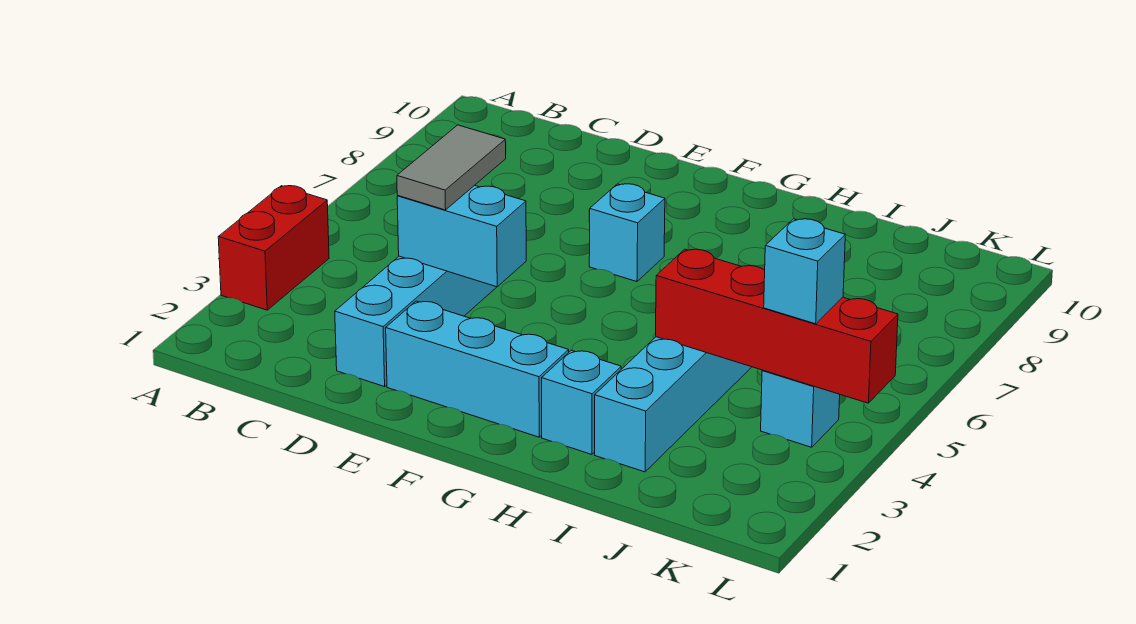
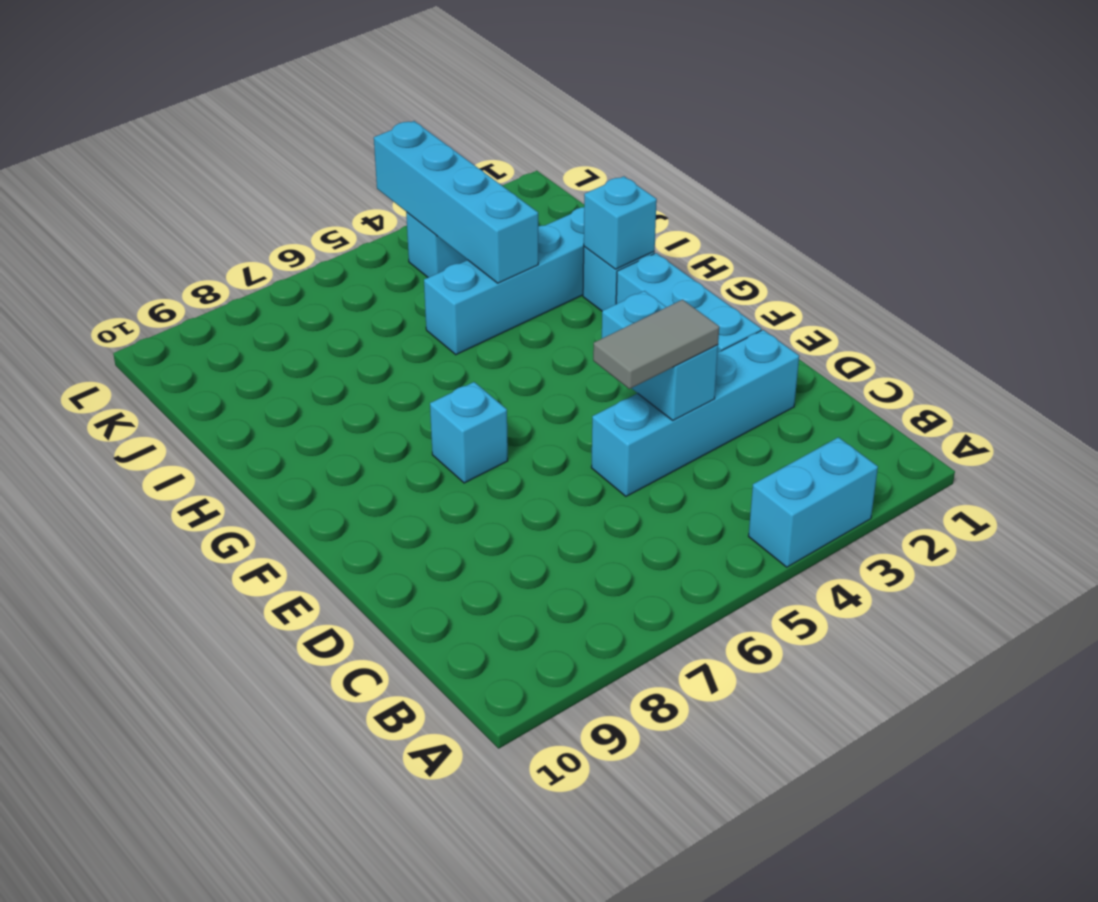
red brick A3:A4 level 1 -> cyan brick A3:A4 level 1
red brick I4:L4 level 2 -> cyan brick I4:L4 level 2
cyan brick K4 level 3 -> cyan brick H2 level 2

